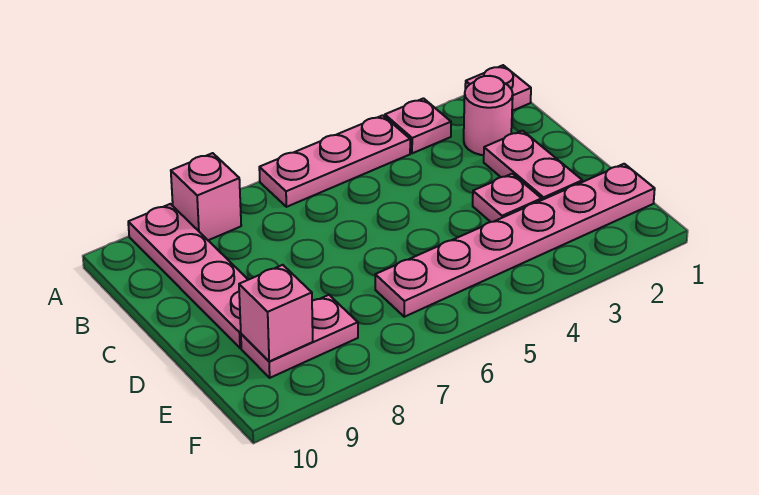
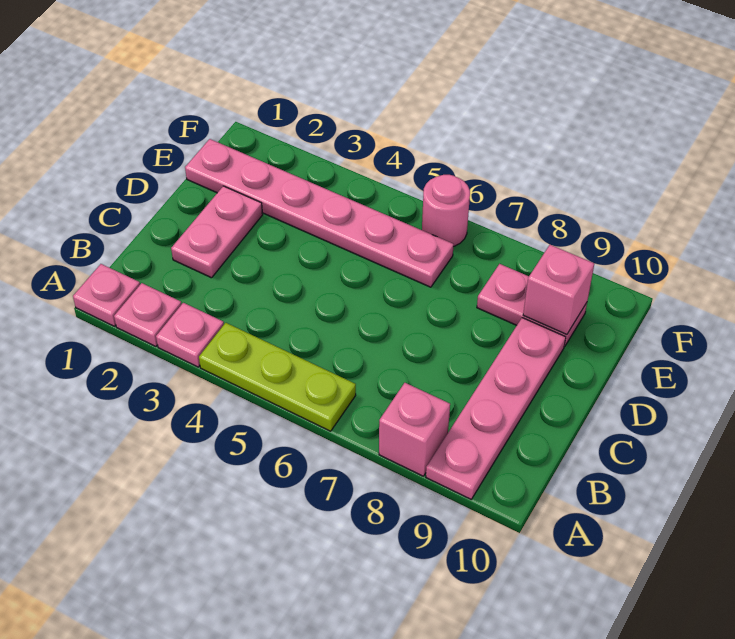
pink plate A4:A6 level 1 -> lime plate A4:A6 level 1
pink round brick B2 level 1 -> pink round brick F6 level 1
pink plate D3 level 1 -> pink plate A2 level 1

